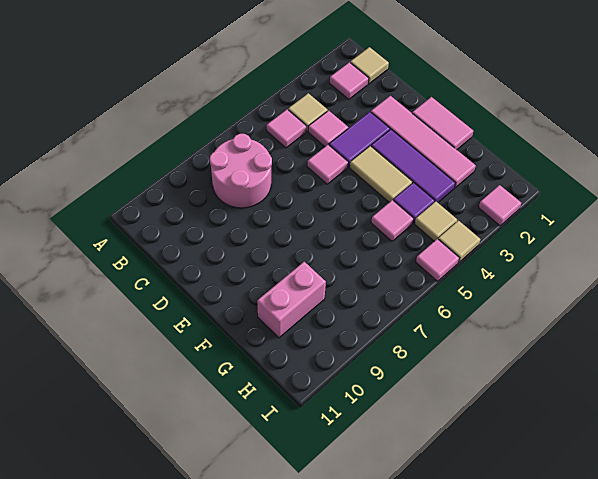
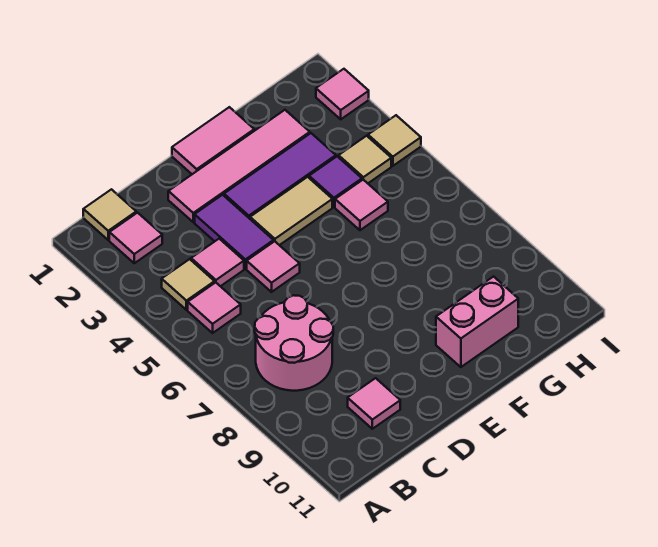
pink brick G9:G10 level 1 -> pink brick F10:G10 level 1
pink tile I5 level 1 -> pink tile C10 level 1

